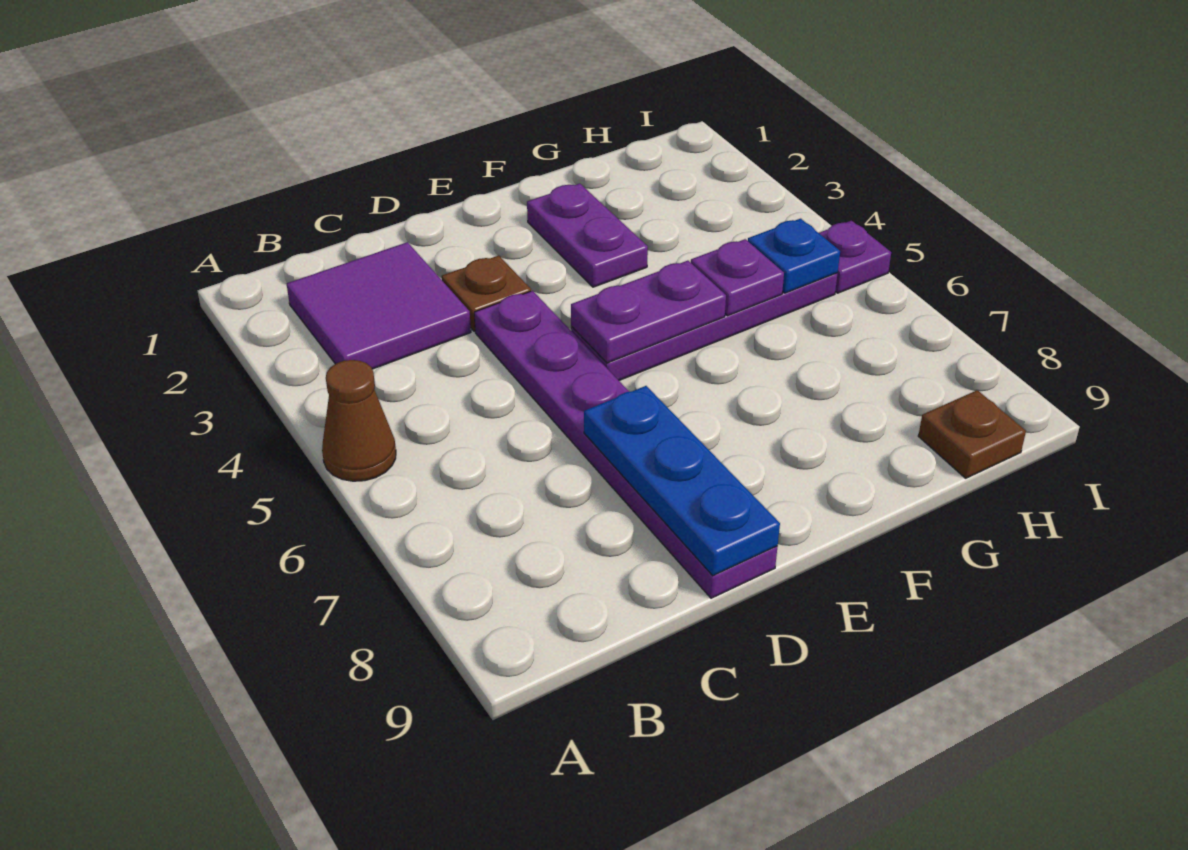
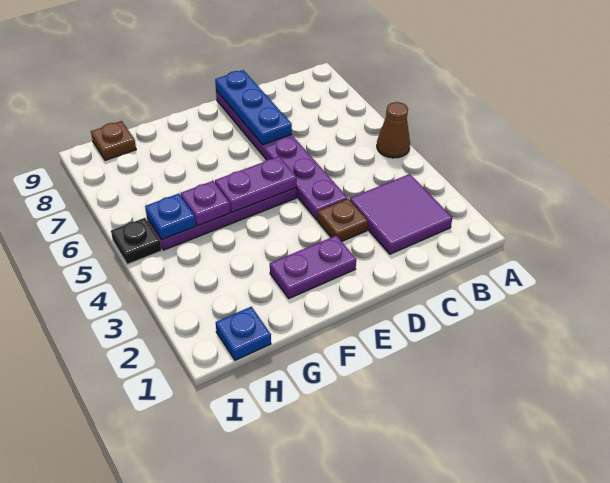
purple plate F2:F3 level 1 -> purple plate E2:F2 level 1
none -> blue plate H1 level 1
purple plate I5 level 1 -> black plate I5 level 1

